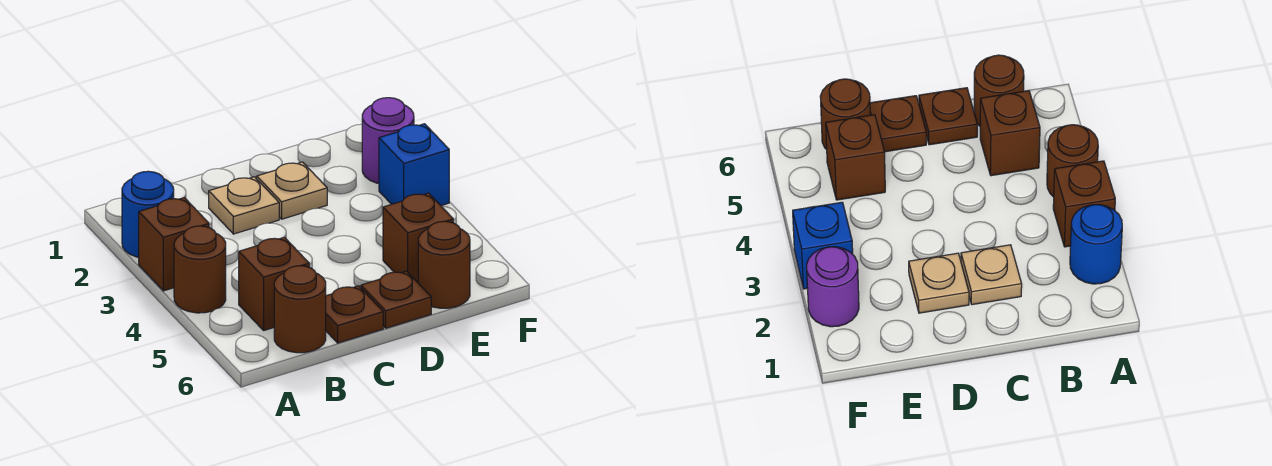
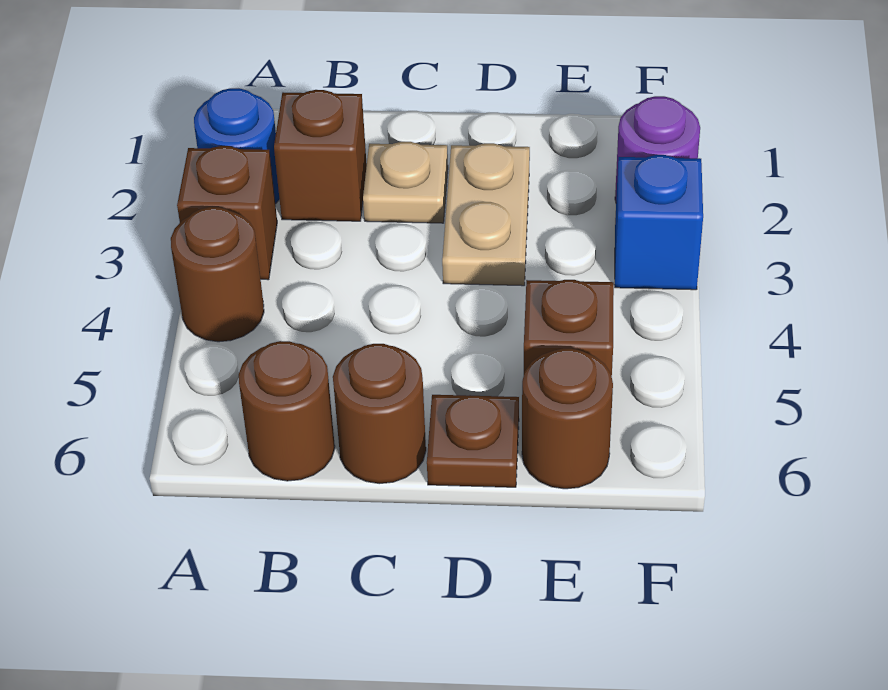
brown brick B5 level 1 -> brown brick B2 level 1
brown plate C6 level 1 -> brown round brick C6 level 1
tan plate D2 level 1 -> tan plate D2:D3 level 1

